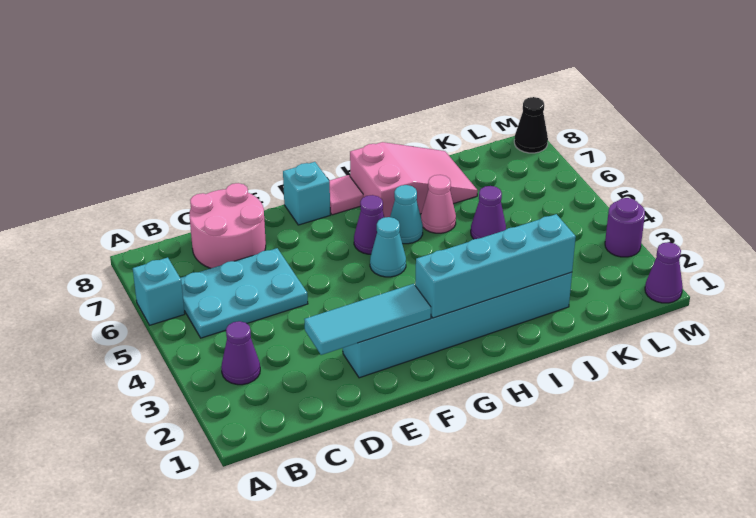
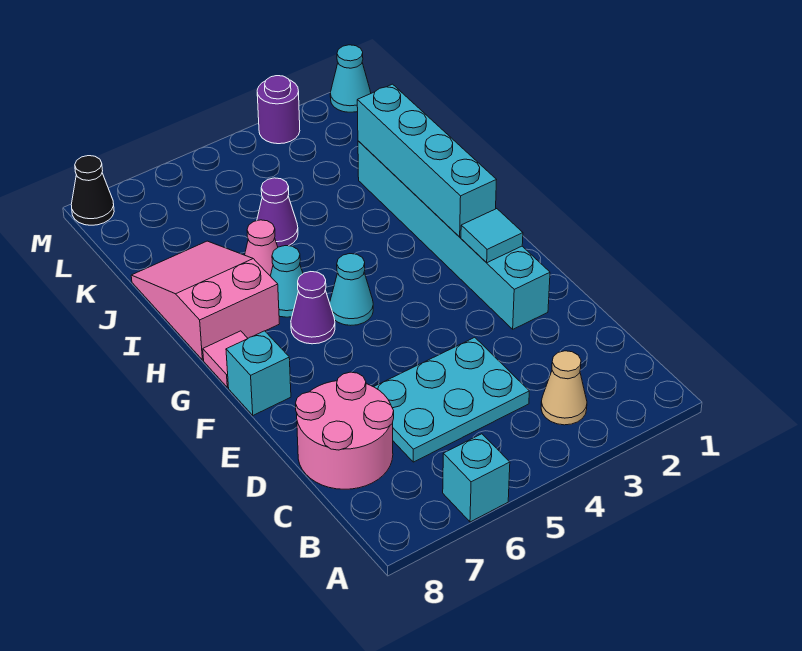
purple cone B3 level 1 -> tan cone B3 level 1
cyan plate B5:D6 level 1 -> cyan plate C4:D6 level 1
cyan tile D2:F2 level 2 -> cyan tile F2 level 2
purple cone M1 level 1 -> cyan cone M1 level 1

